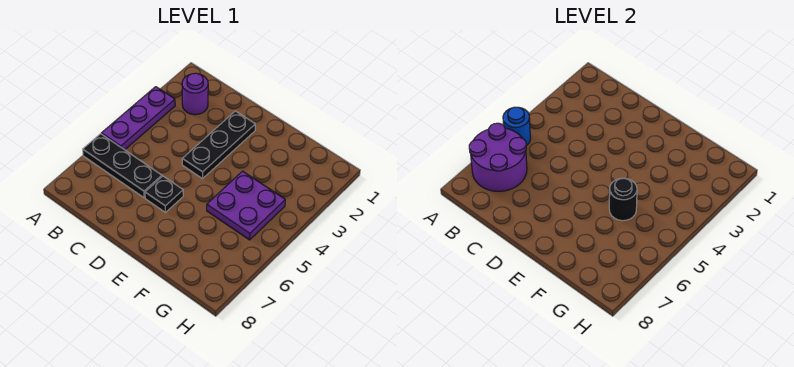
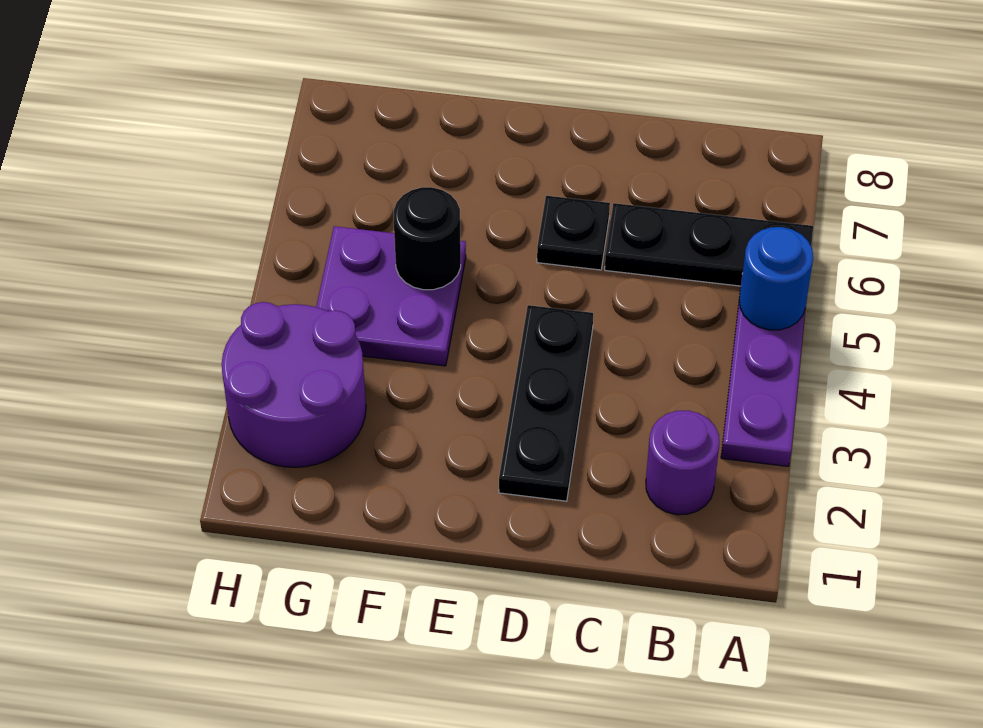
purple round brick A6:B7 level 2 -> purple round brick G2:H3 level 1

